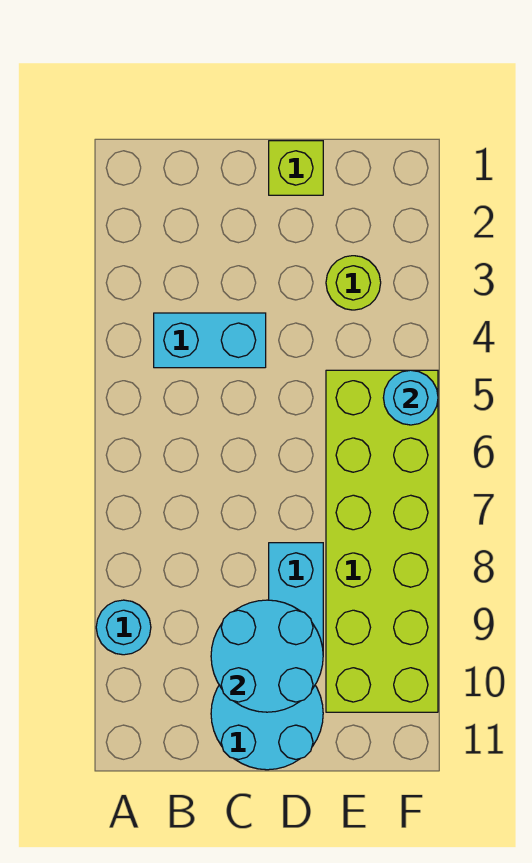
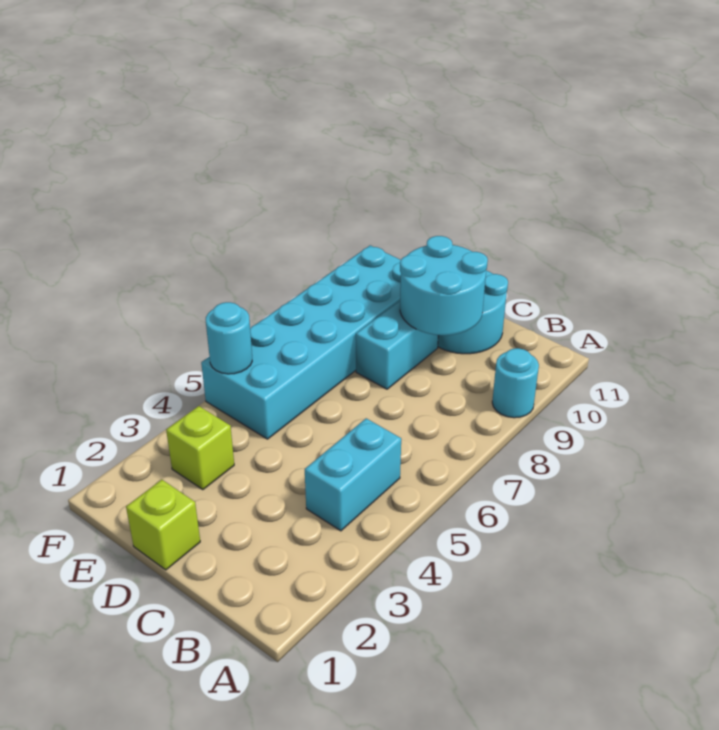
cyan brick B4:C4 level 1 -> cyan brick B4:B5 level 1
lime round brick E3 level 1 -> lime brick E3 level 1
lime brick E5:F10 level 1 -> cyan brick E5:F10 level 1

